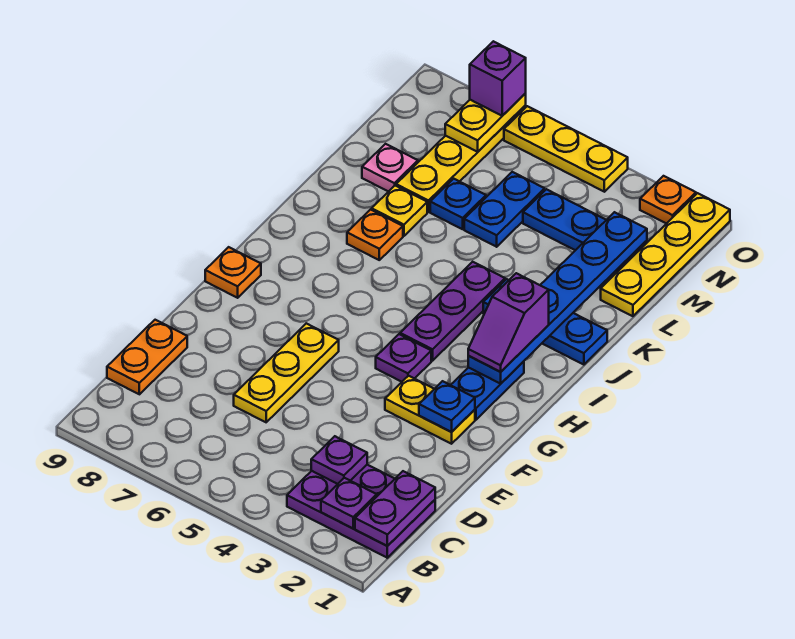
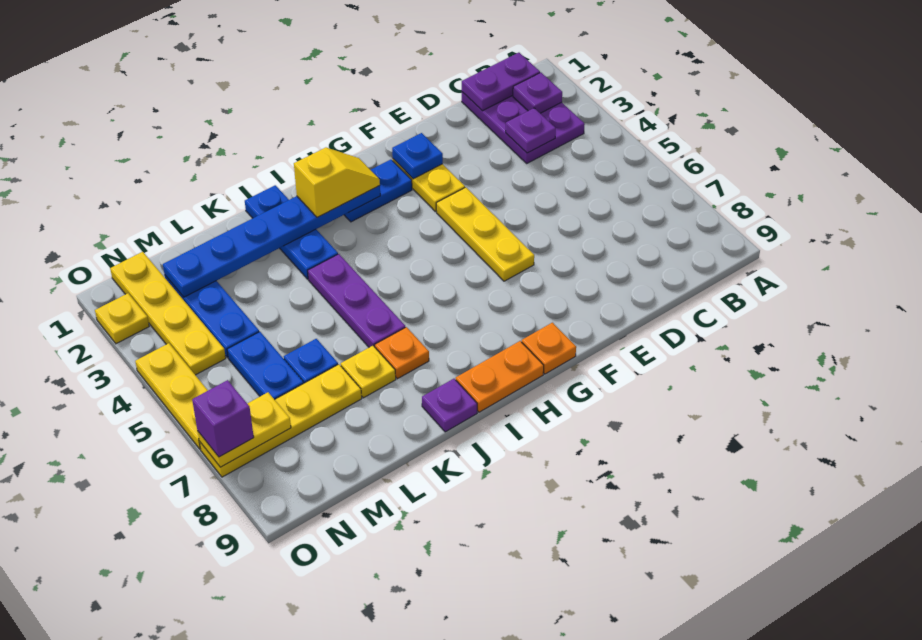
orange plate C9:D9 level 1 -> orange plate H9:I9 level 1
yellow plate D6:F6 level 1 -> yellow plate F4:F6 level 1
purple plate G4 level 1 -> purple plate J9 level 1
purple slope H2:I2 level 3 top I -> yellow slope H2:I2 level 3 top I
purple plate H4:J4 level 1 -> purple plate J4:J6 level 1
yellow plate L1:O1 level 1 -> yellow plate N1:N4 level 1
blue plate L5:M5 level 1 -> blue plate M5:M6 level 1
pink plate L8 level 1 -> none
orange plate O2 level 1 -> yellow plate O2 level 1

